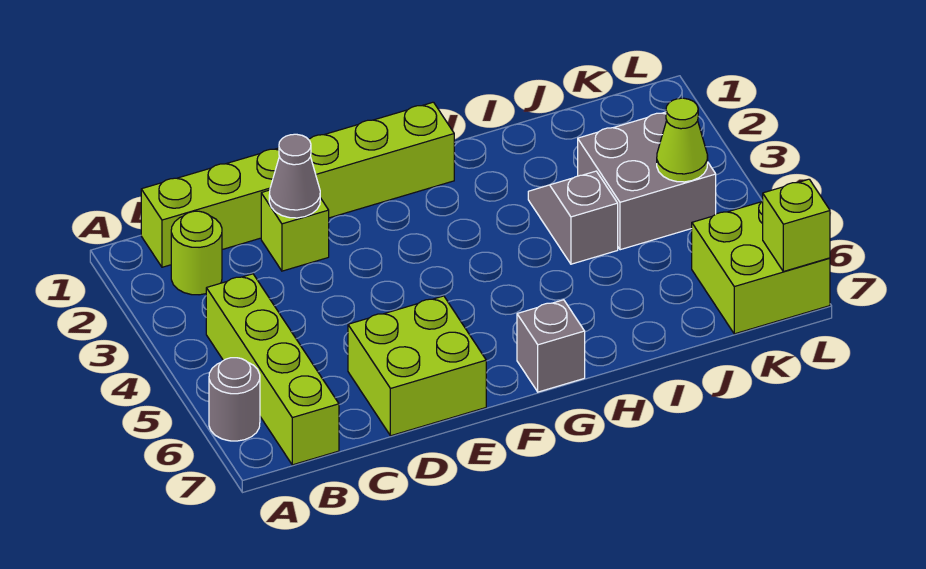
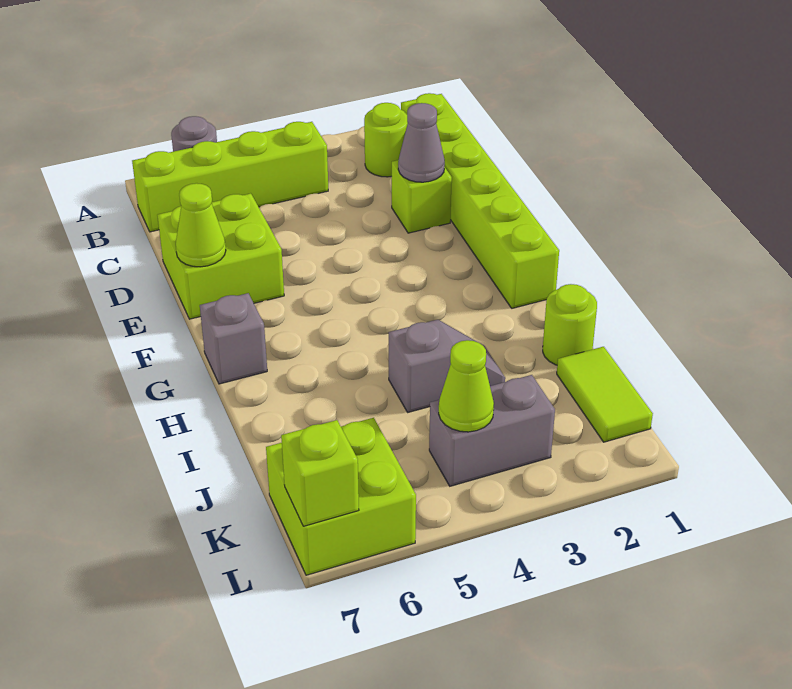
none -> lime cone E7 level 2
none -> lime round brick I1 level 1
none -> lime tile J1:K1 level 1
grey brick J3:K4 level 1 -> grey brick K3:K4 level 1

